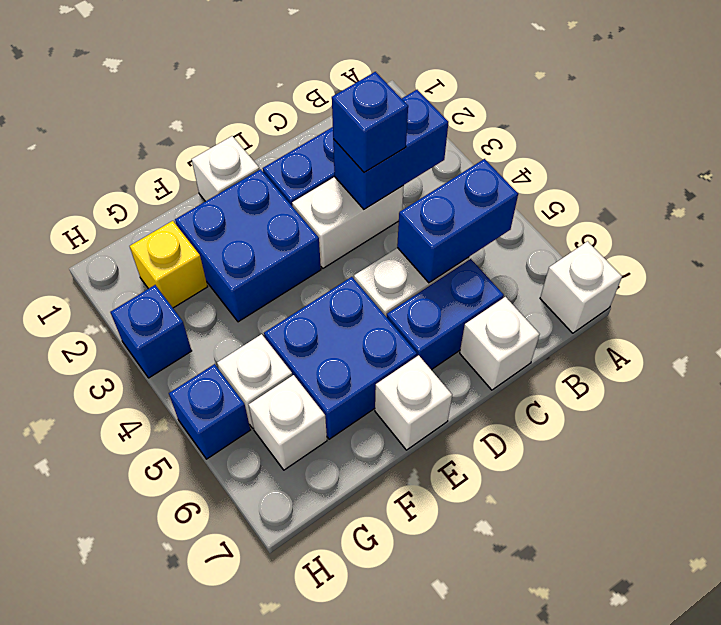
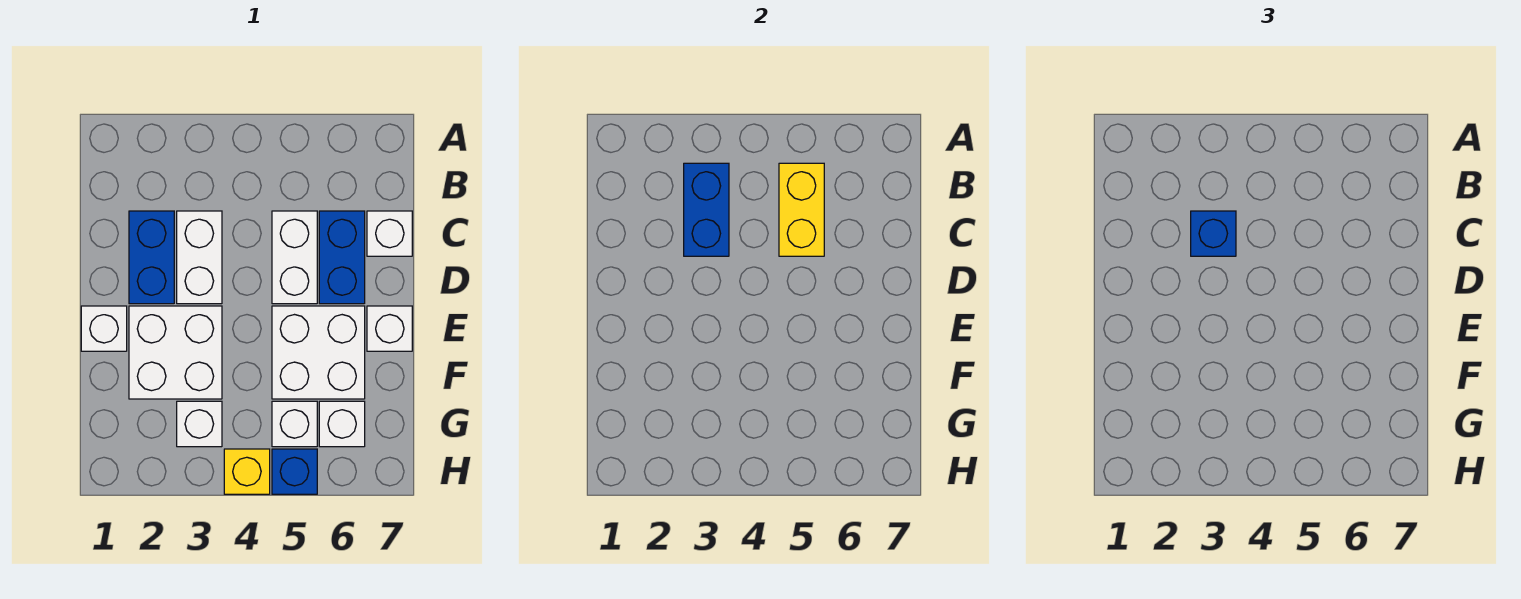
white brick A7 level 1 -> white brick G3 level 1
blue brick B5:C5 level 2 -> yellow brick B5:C5 level 2
blue brick E2:F3 level 1 -> white brick E2:F3 level 1
blue brick E5:F6 level 1 -> white brick E5:F6 level 1
yellow brick G2 level 1 -> yellow brick H4 level 1
blue brick H3 level 1 -> none

